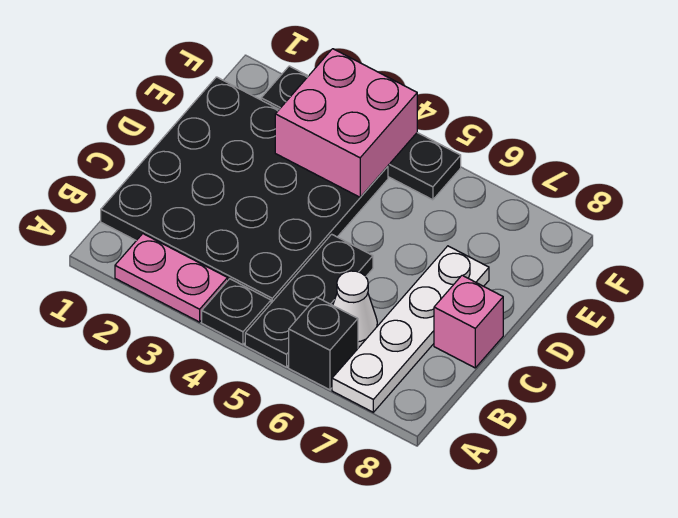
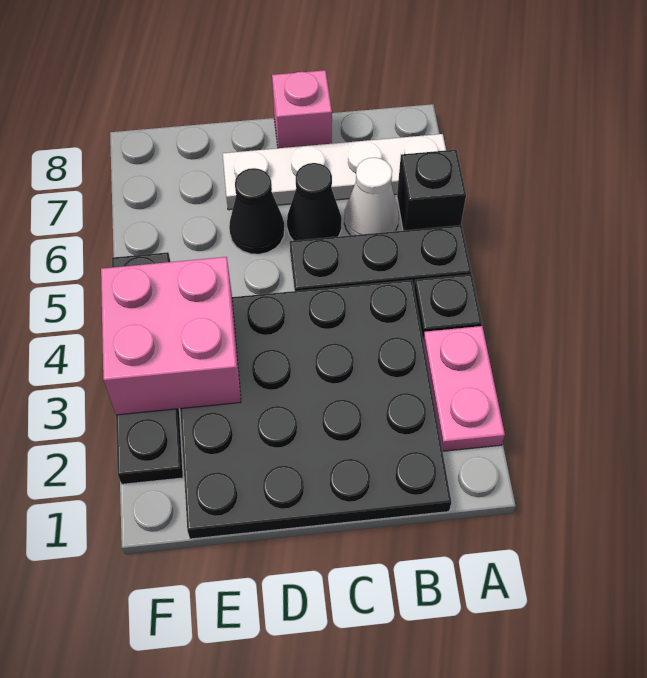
none -> black cone C6 level 1
none -> black cone D6 level 1

